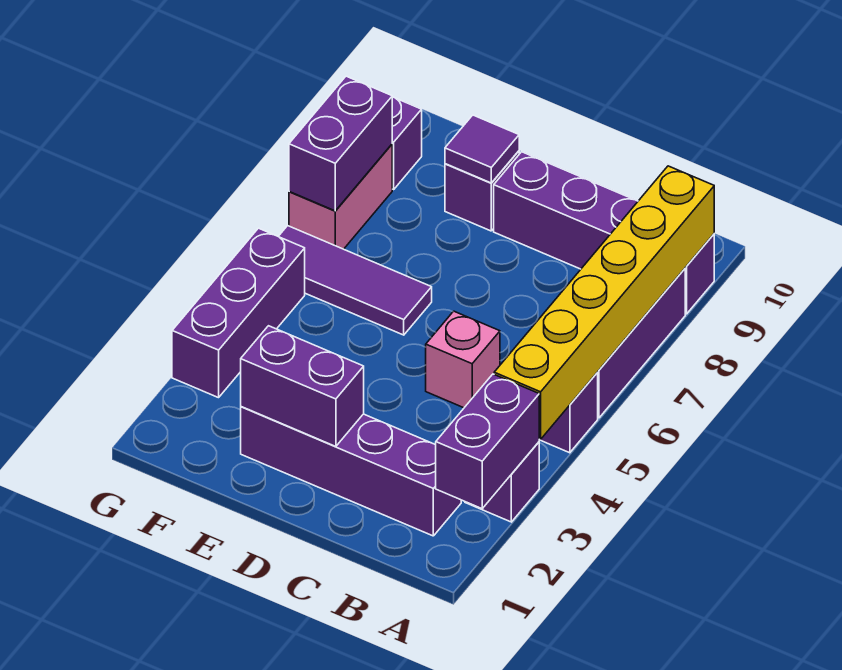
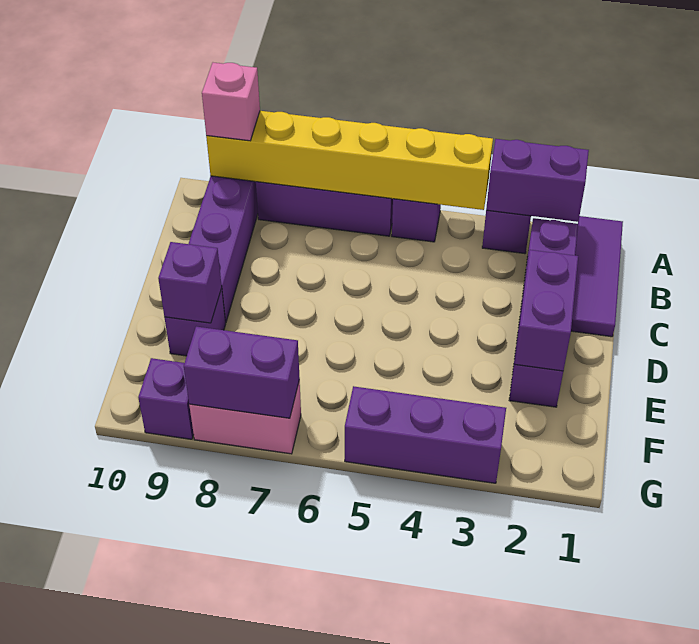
pink brick C5 level 1 -> pink brick A9 level 3
purple tile E6:G6 level 1 -> purple tile A1:C1 level 1
purple tile E9 level 2 -> purple brick E9 level 2

